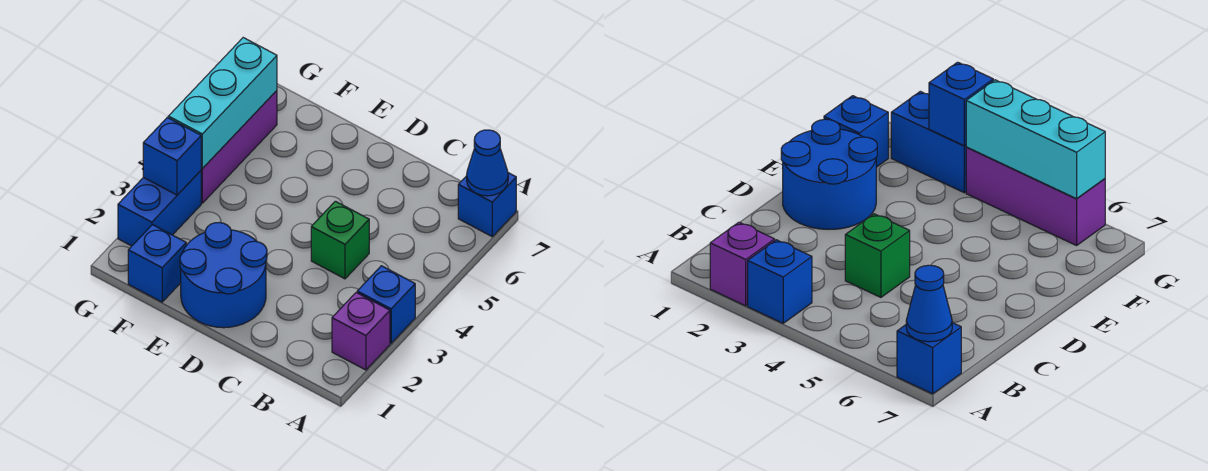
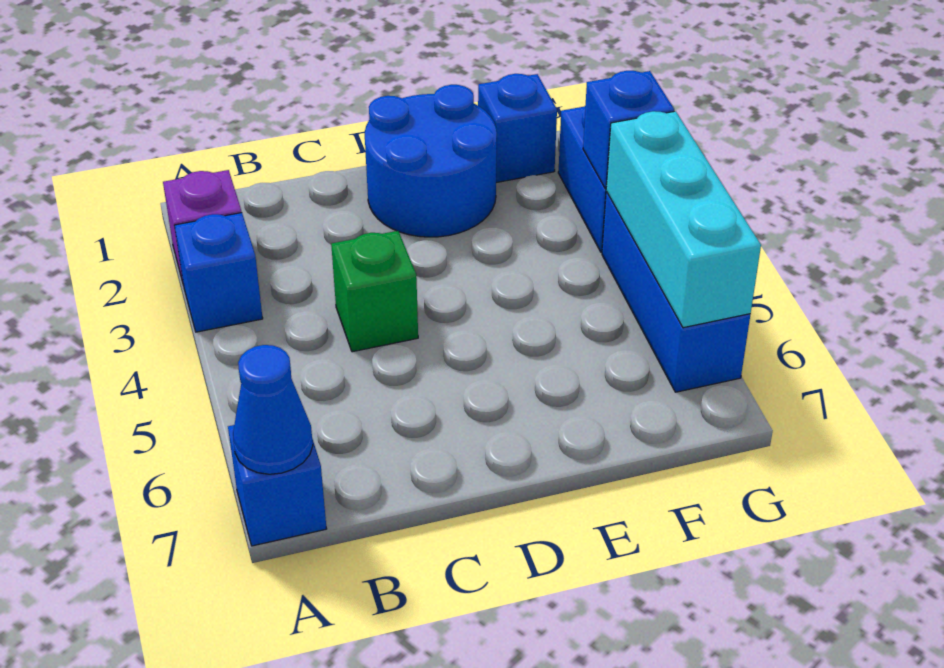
purple brick G4:G6 level 1 -> blue brick G4:G6 level 1

